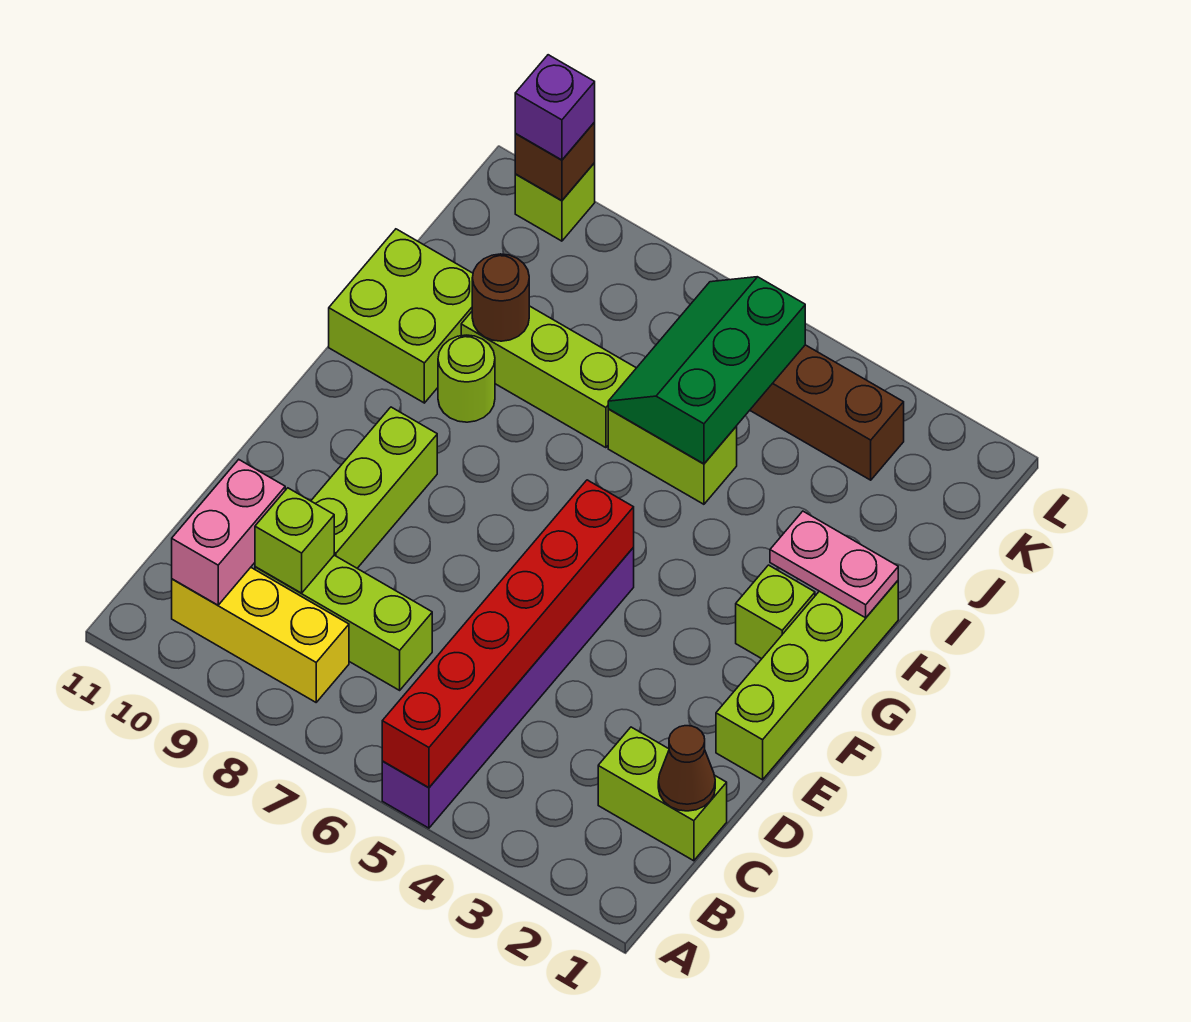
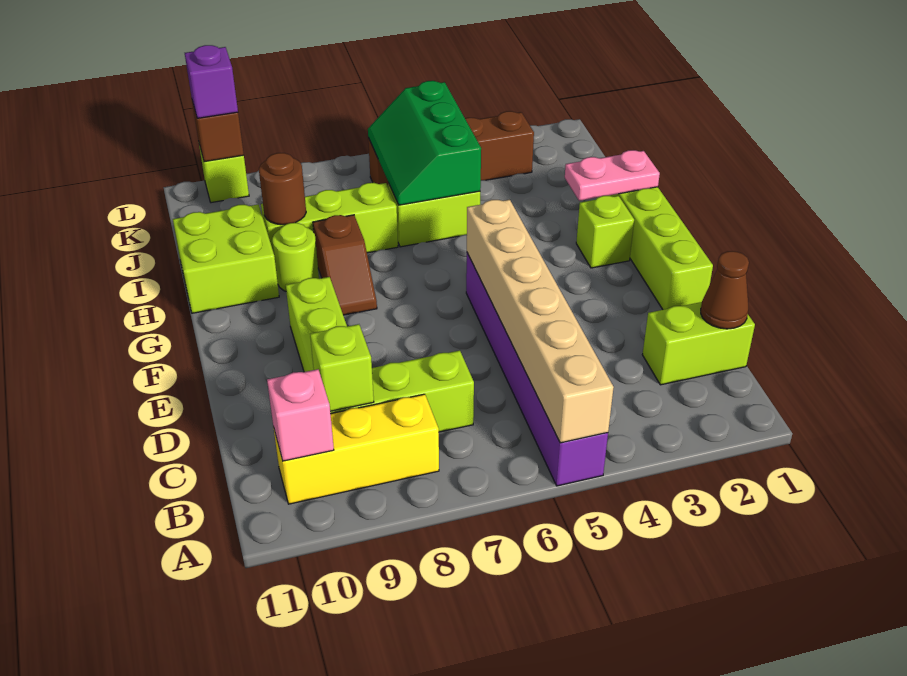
red brick A5:F5 level 2 -> tan brick A5:F5 level 2
pink brick B10:C10 level 2 -> pink brick B10 level 2
none -> brown slope G8:H8 level 1 top H

